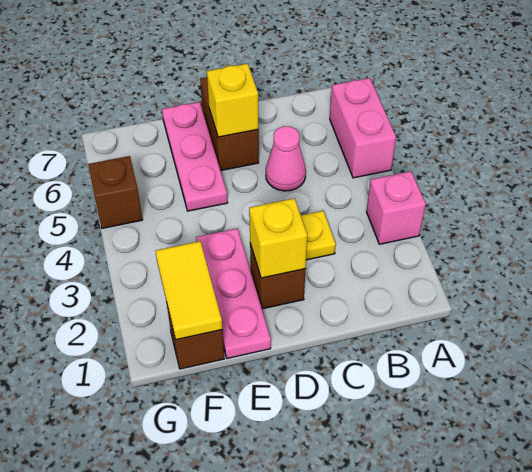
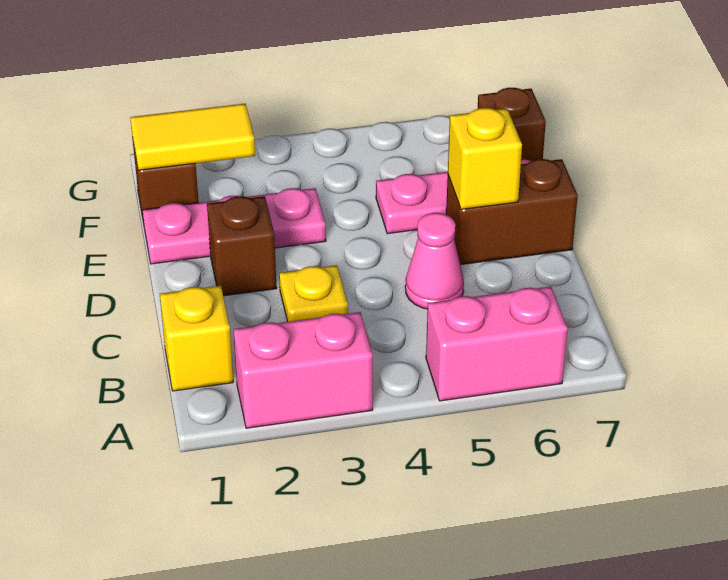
pink brick A3 level 1 -> pink brick A2:A3 level 1
yellow brick D2 level 2 -> yellow brick B1 level 1
brown brick G5 level 1 -> brown brick F7 level 1

